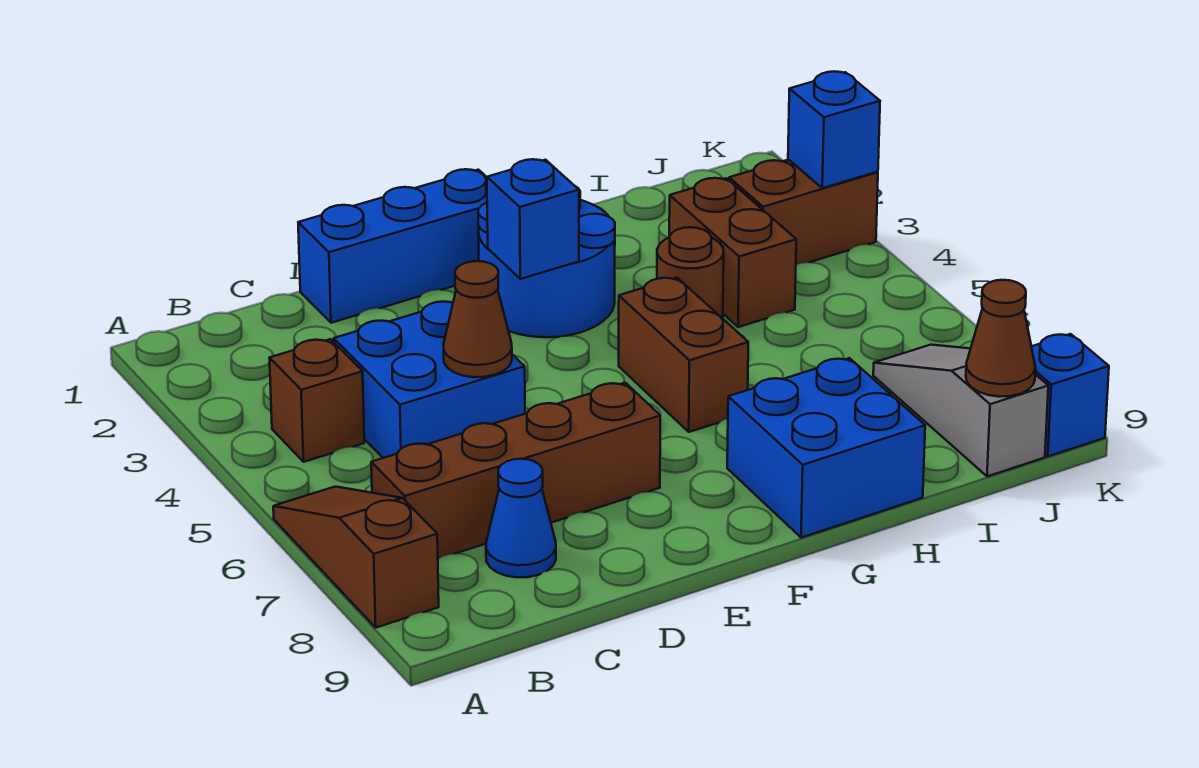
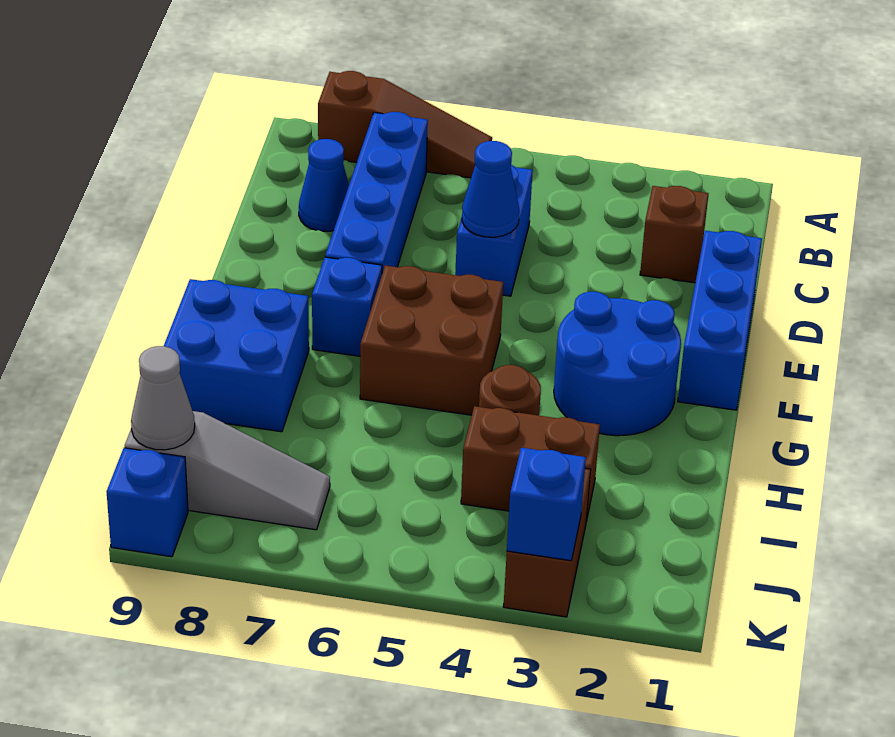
brown brick B4 level 1 -> brown brick C2 level 1
brown brick B7:E7 level 1 -> blue brick B7:E7 level 1
blue brick C4:D5 level 1 -> blue brick C5:D5 level 1
brown cone D5 level 2 -> blue cone D5 level 2
blue brick F3 level 2 -> blue brick F7 level 1
brown brick G5:G6 level 1 -> brown brick F5:G6 level 1
brown cone J9 level 2 -> grey cone J9 level 2

